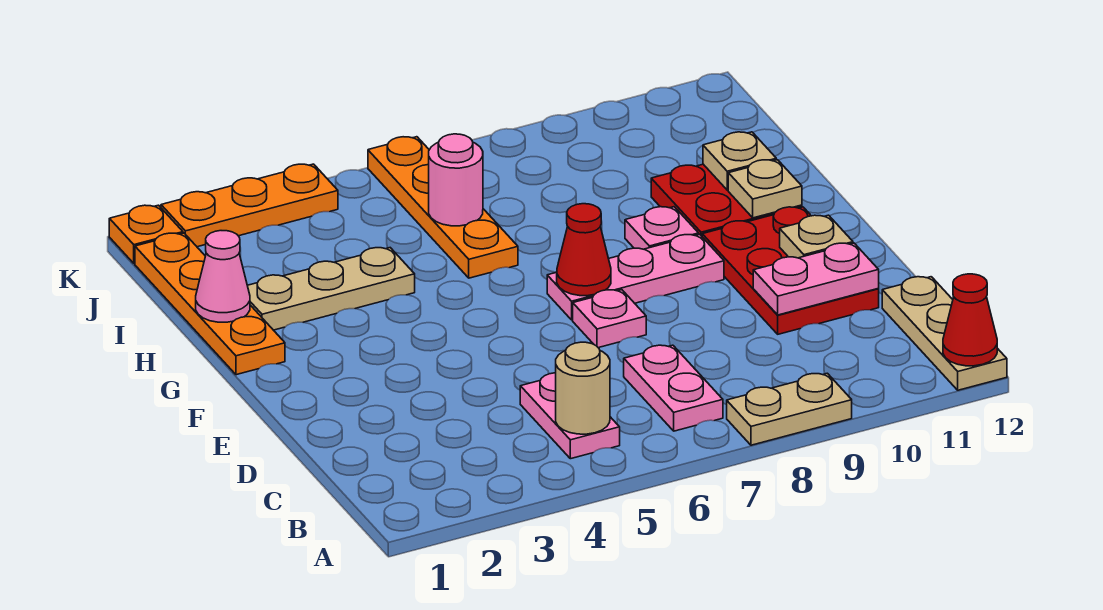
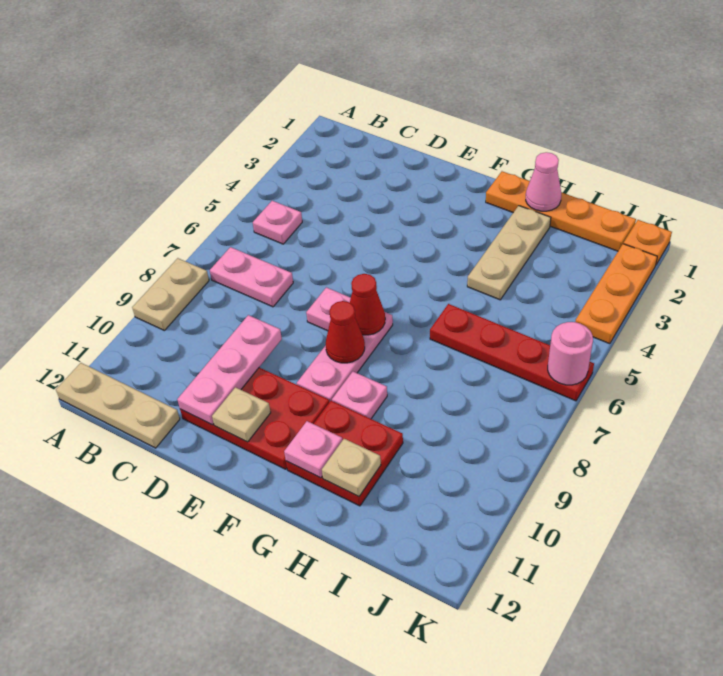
red cone A12 level 2 -> red cone F8 level 2
pink plate B5:C5 level 1 -> pink plate B5 level 1
tan round brick B5 level 2 -> none
pink plate D10:D11 level 2 -> pink plate D9:D11 level 2
tan plate G11 level 2 -> pink plate G11 level 2
orange plate H6:K6 level 1 -> red plate H6:K6 level 1
pink round brick I6 level 2 -> pink round brick K6 level 2

